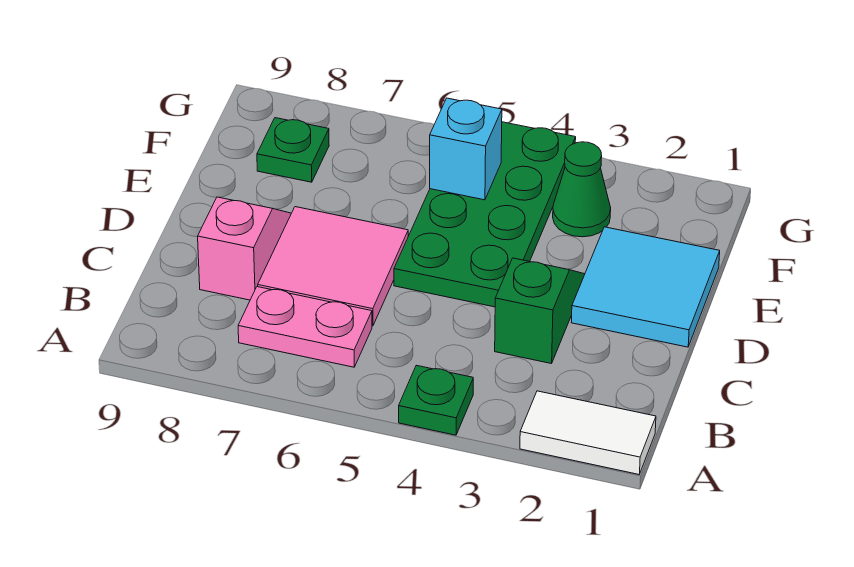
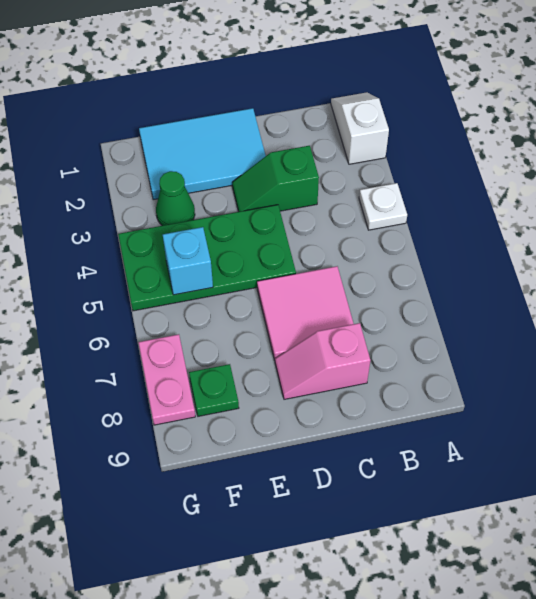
white tile A1:A2 level 1 -> white slope A1:A2 level 1 top 2
green plate A4 level 1 -> white plate A4 level 1
pink plate B6:B7 level 1 -> pink plate G7:G8 level 1
cyan tile D1:E2 level 1 -> cyan tile D1:F2 level 1

